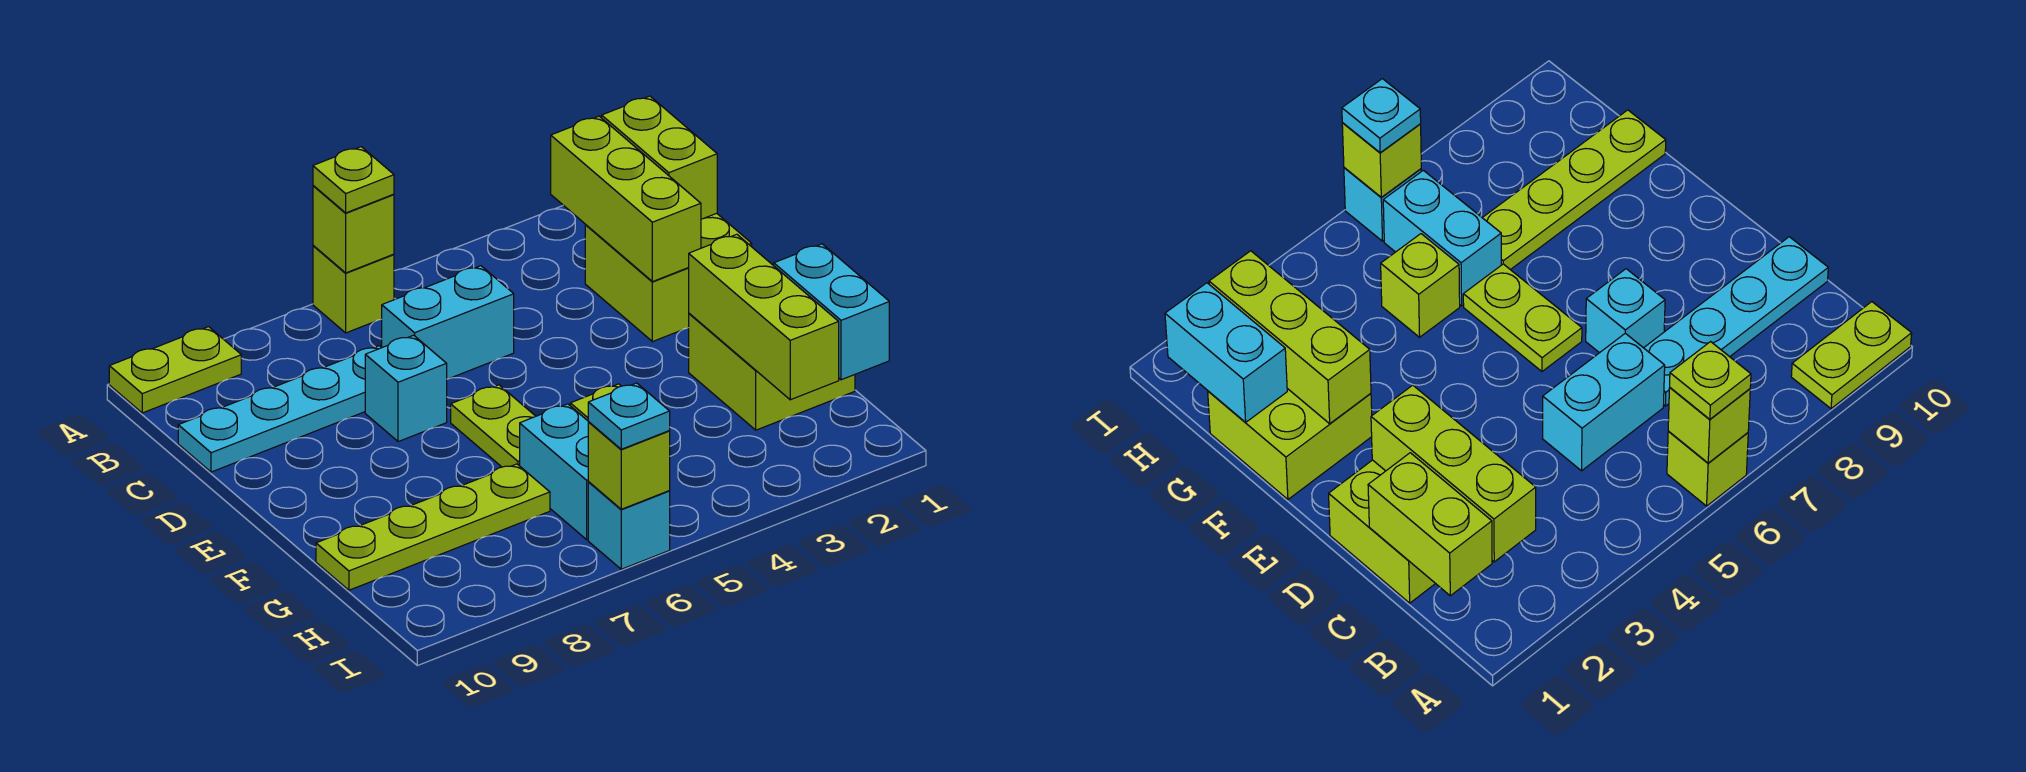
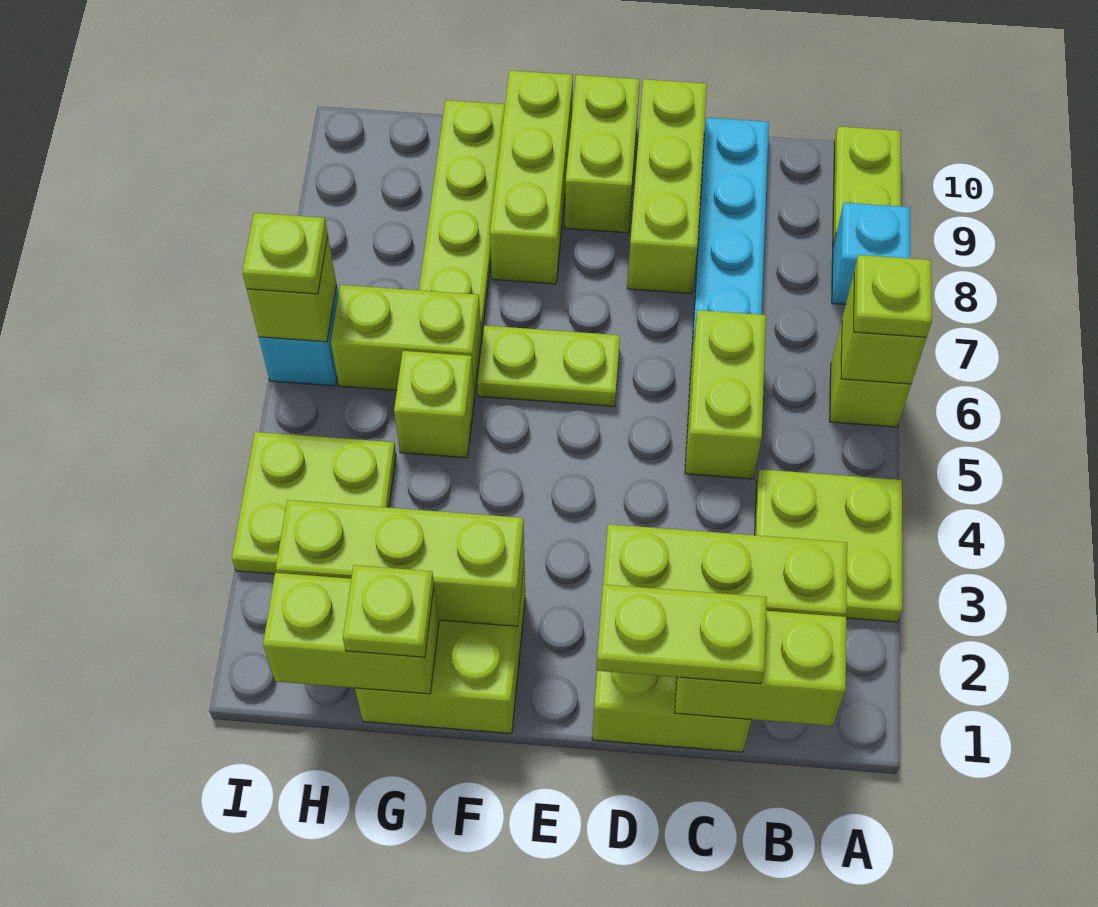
none -> lime plate A3:B4 level 1
none -> lime plate C1:D1 level 3
cyan brick C5:C6 level 1 -> lime brick C5:C6 level 1
cyan brick D7 level 1 -> cyan brick A8 level 1
none -> lime brick D8:D10 level 1
none -> lime brick E9:E10 level 1
none -> lime brick F8:F10 level 1
cyan brick G1:H1 level 2 -> lime brick G1:H1 level 2
none -> lime plate G1 level 3
cyan brick G6:H6 level 1 -> lime brick G6:H6 level 1
none -> lime plate H3:I4 level 1
cyan plate I6 level 3 -> lime plate I6 level 3

